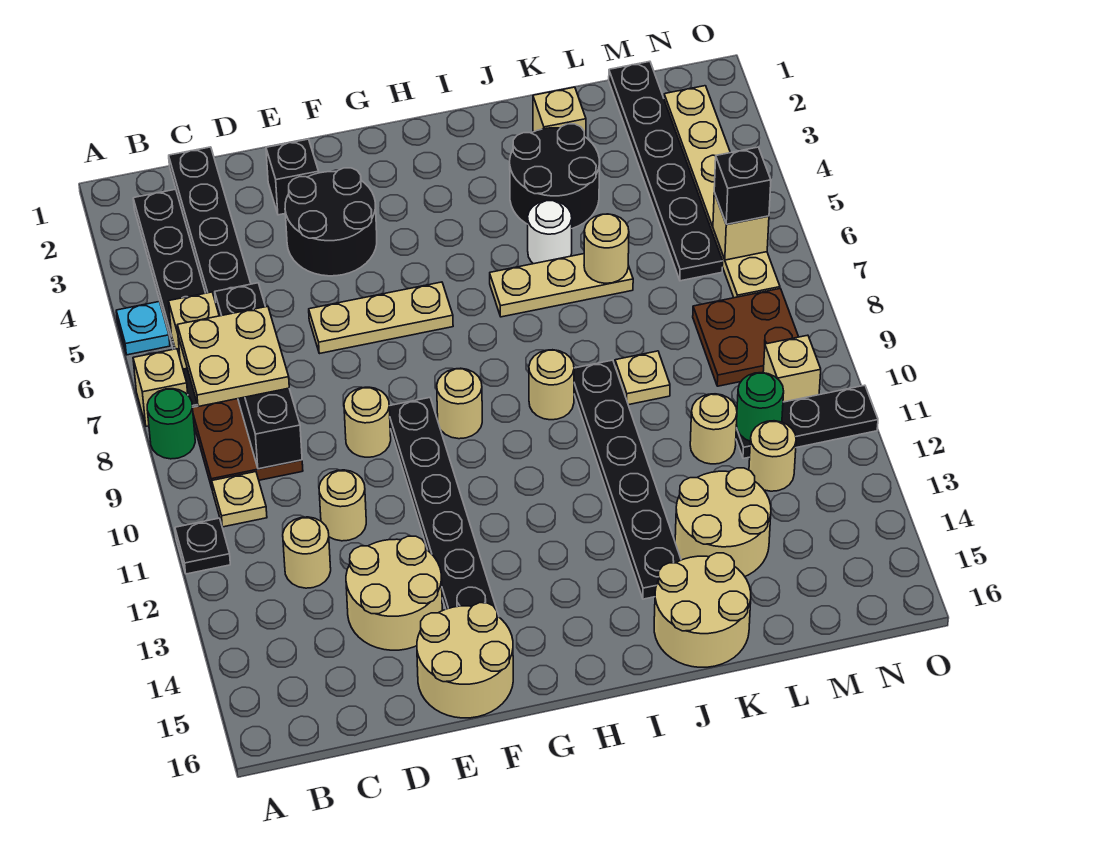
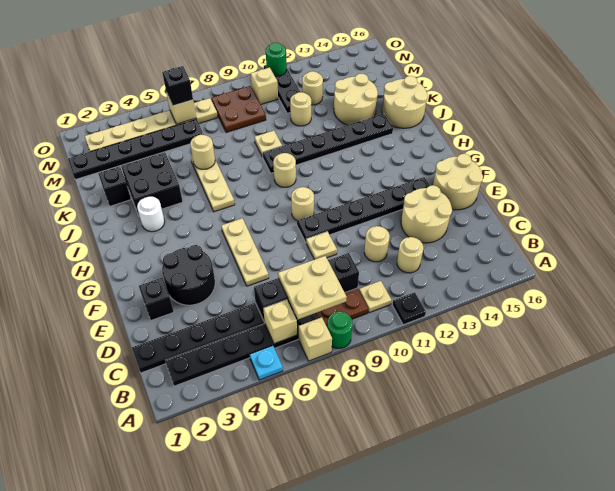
tan round brick E9 level 1 -> tan plate E9 level 1
black round brick J3:K4 level 1 -> black brick J3:K4 level 1
white round brick J5 level 1 -> white round brick I3 level 1
tan brick K2 level 1 -> black brick K2 level 1
green round brick M11 level 2 -> green round brick O11 level 2

